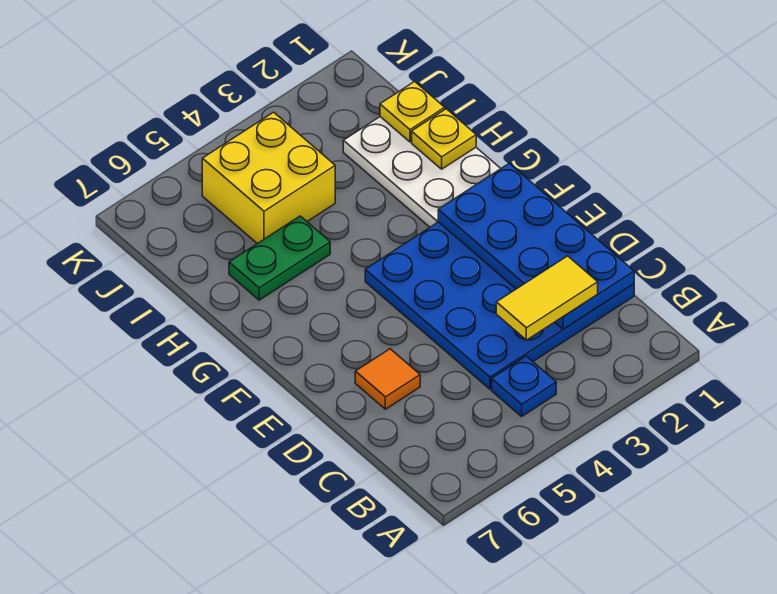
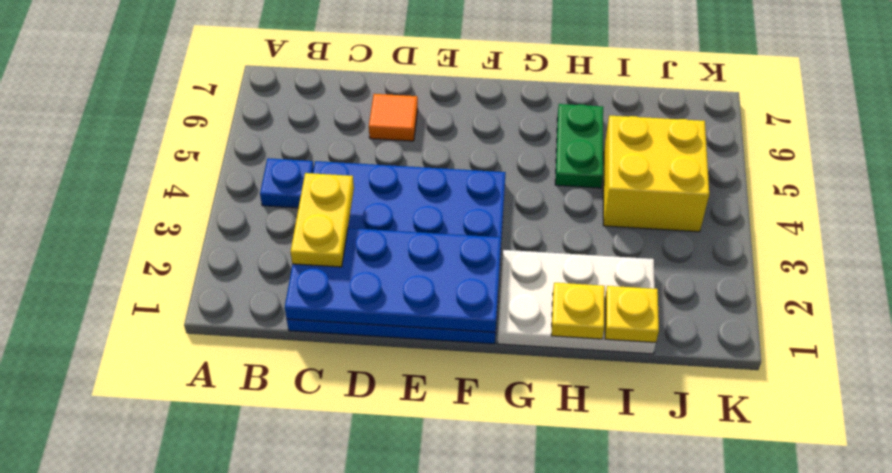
yellow tile C2:C3 level 3 -> yellow plate C2:C3 level 3

